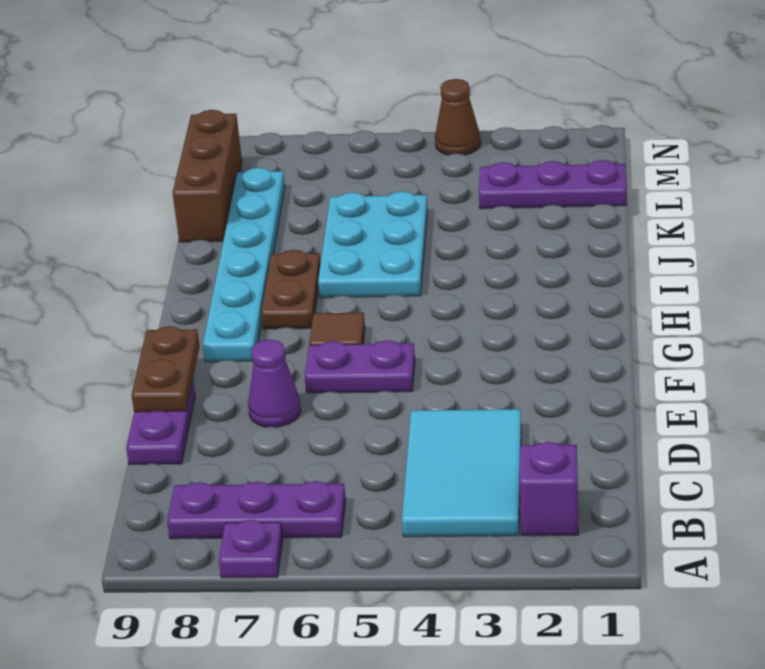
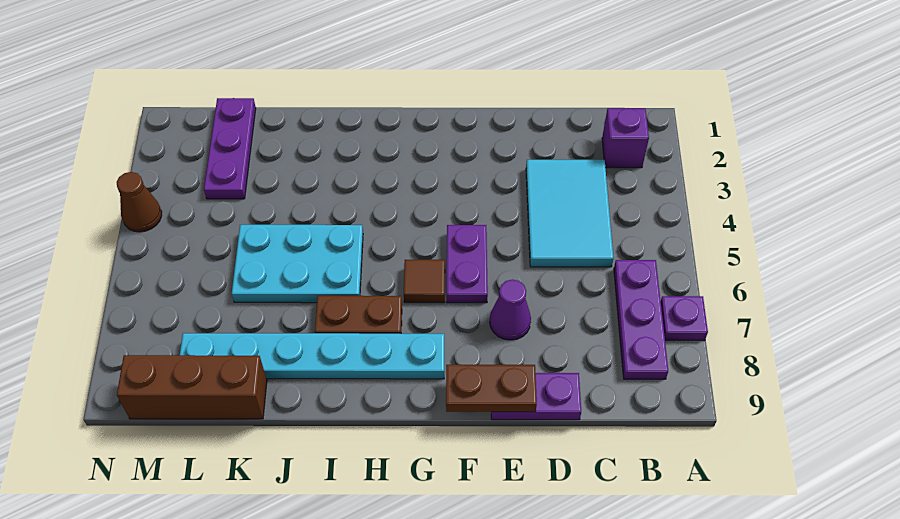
cyan tile B3:D4 level 1 -> cyan tile C3:D5 level 1

